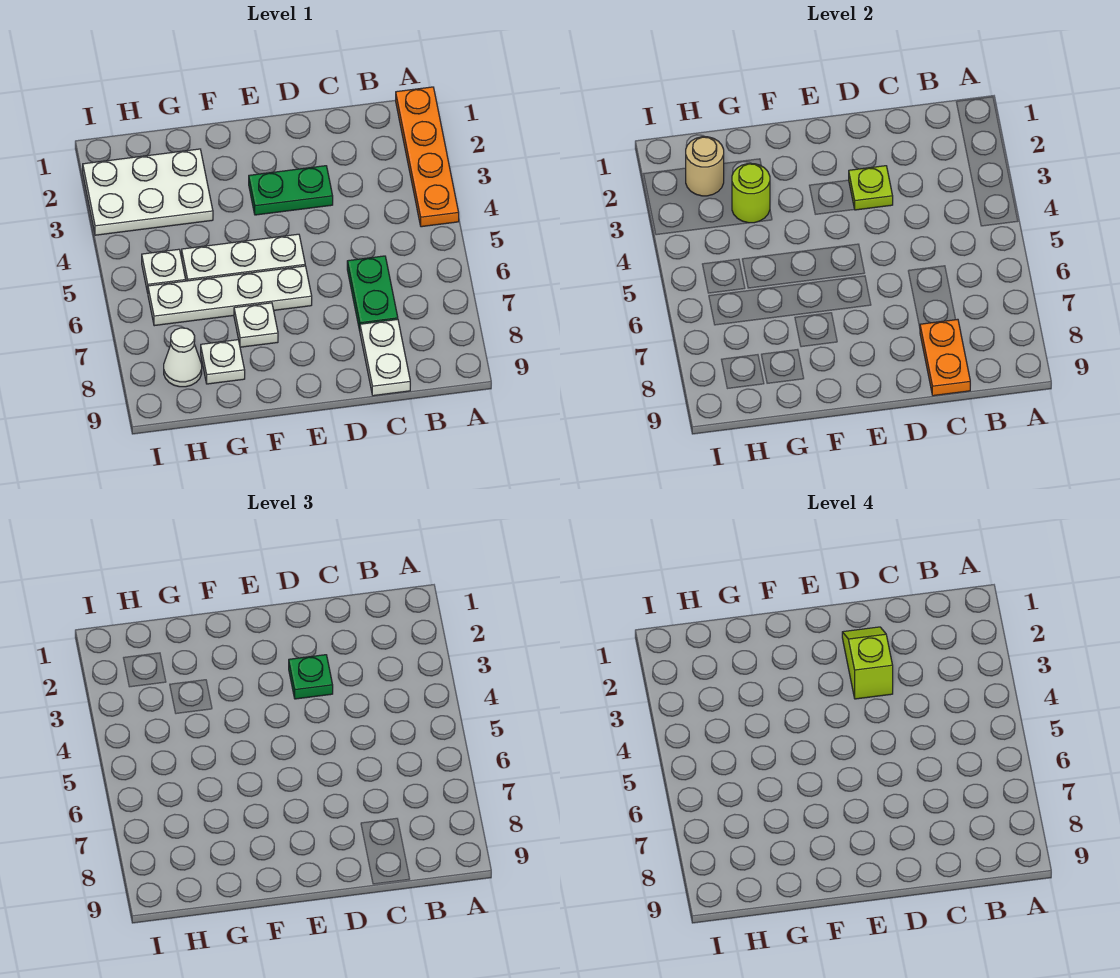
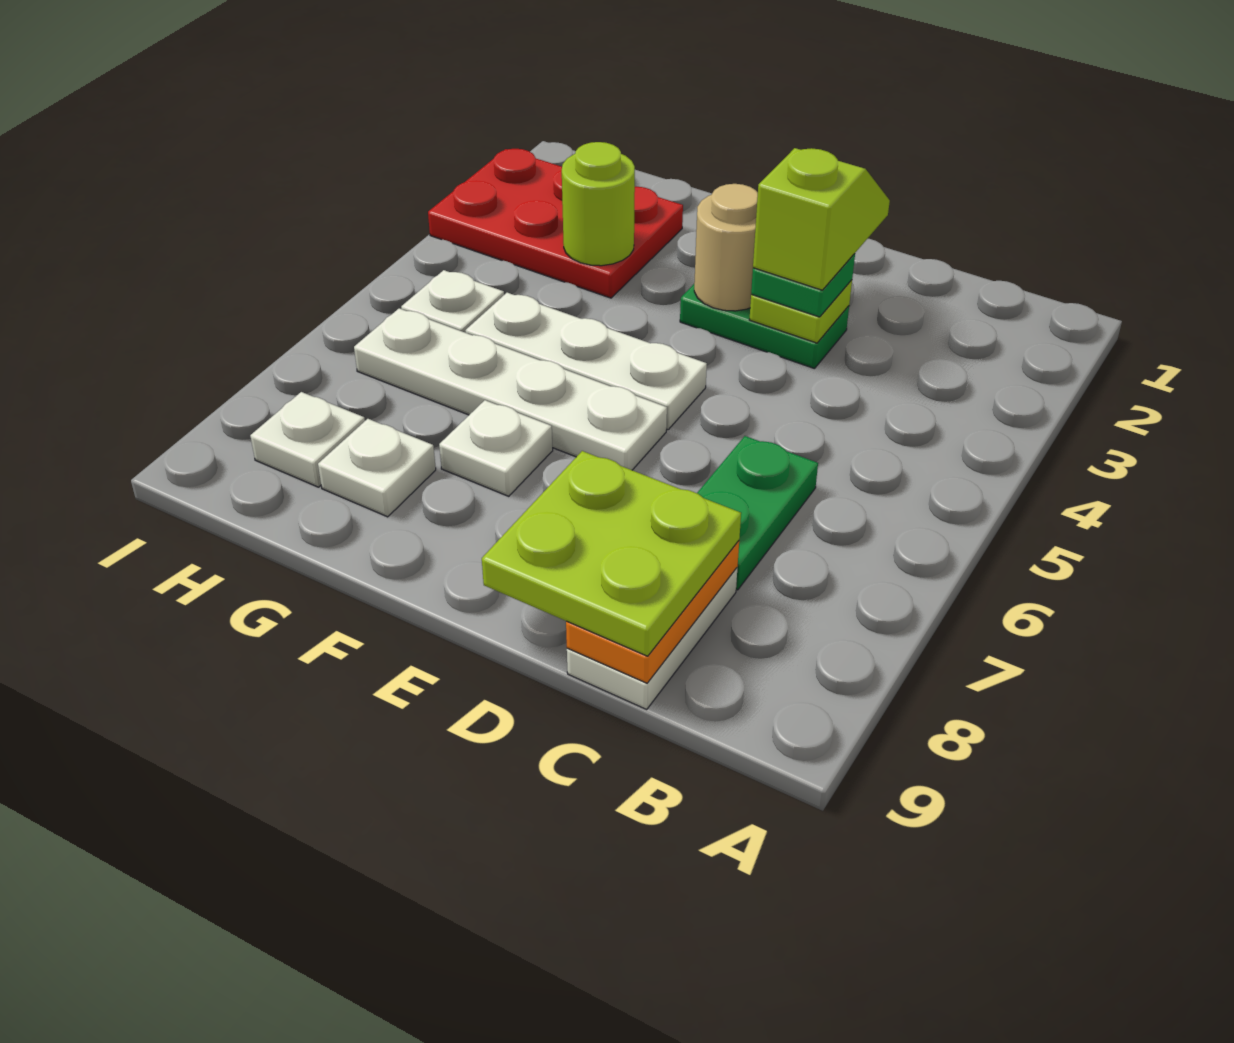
orange plate A1:A4 level 1 -> none
none -> lime plate C8:D9 level 3
white plate G2:I3 level 1 -> red plate G2:I3 level 1
tan round brick H2 level 2 -> tan round brick E3 level 2
white cone H8 level 1 -> white plate H8 level 1

